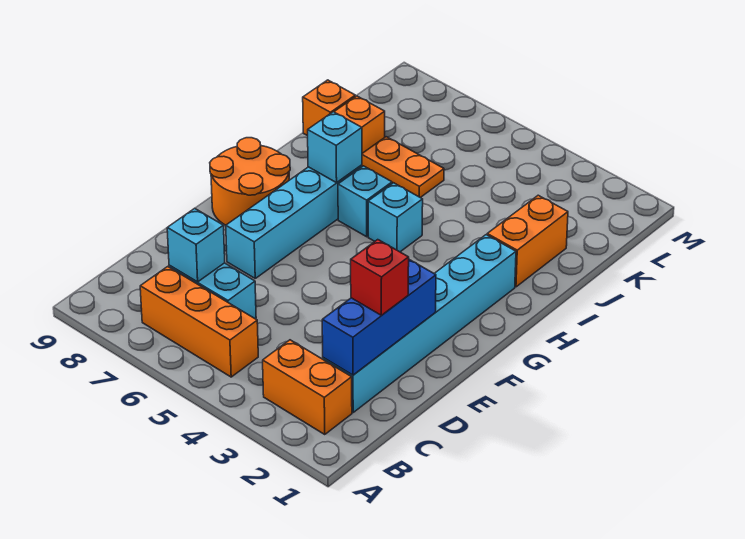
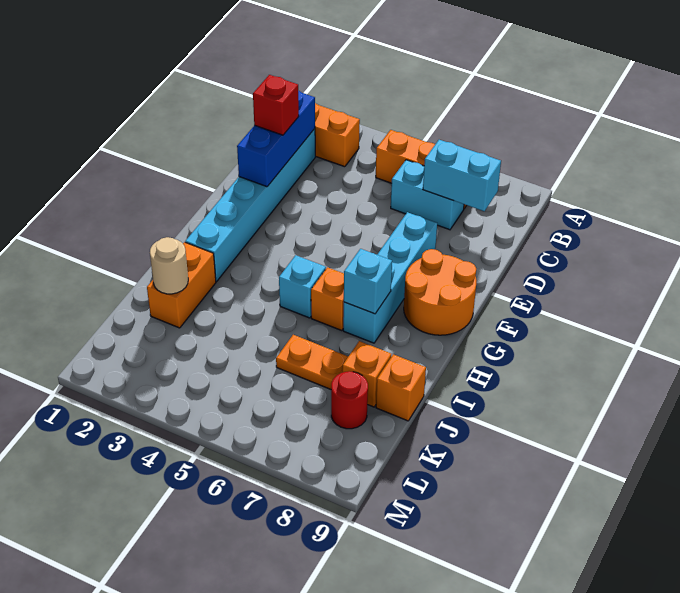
cyan brick C7 level 2 -> cyan brick C7:C8 level 2
cyan brick H6 level 1 -> orange brick H6 level 1
none -> tan round brick J2 level 2
none -> red round brick K8 level 1

